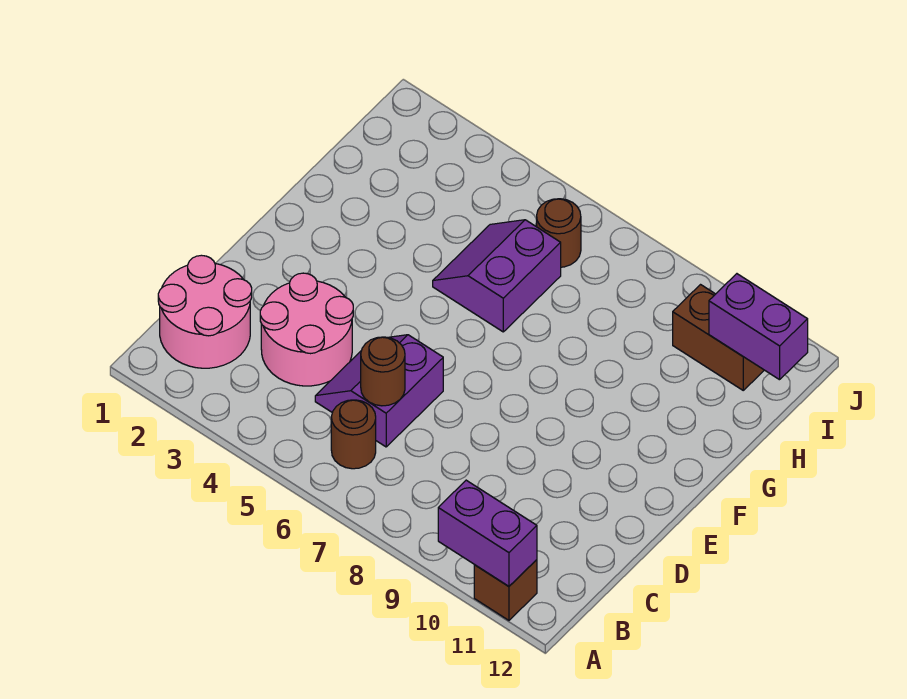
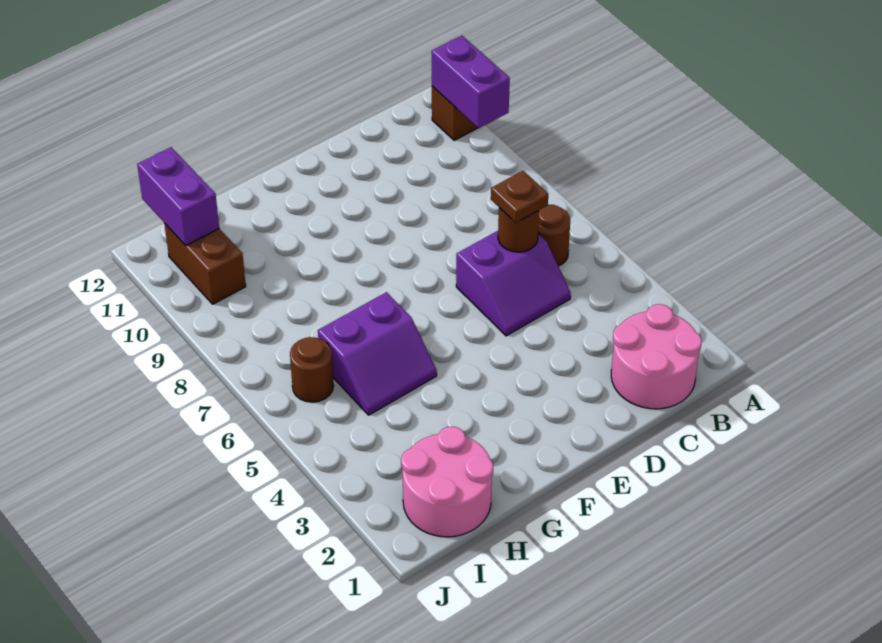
pink round brick C3:D4 level 1 -> pink round brick H1:I2 level 1
none -> brown plate C6 level 3

